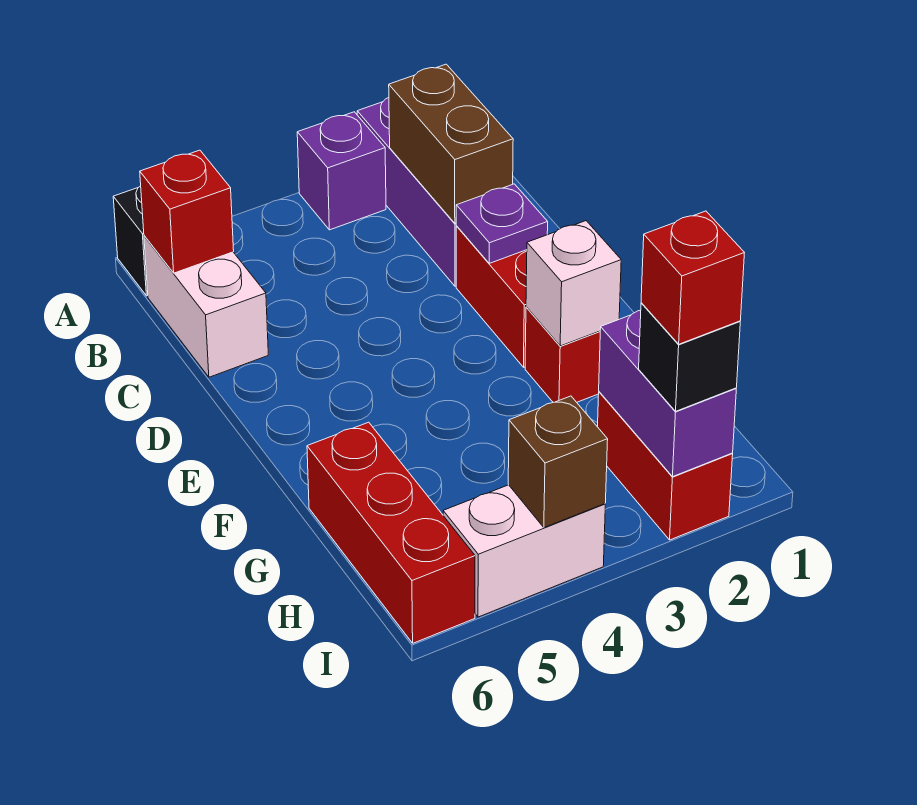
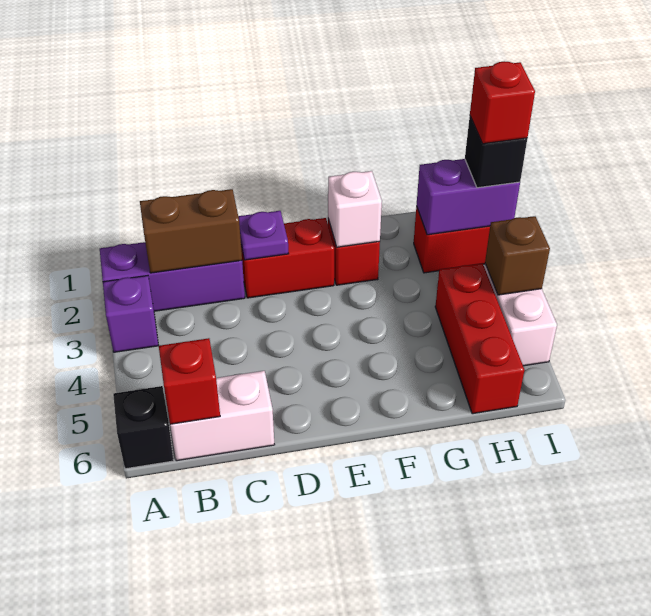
red brick G6:I6 level 1 -> red brick H4:H6 level 1

